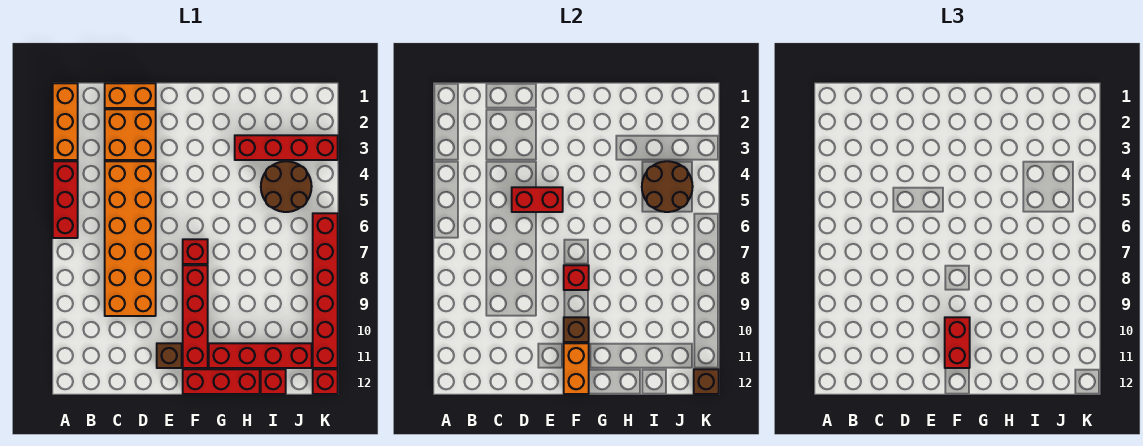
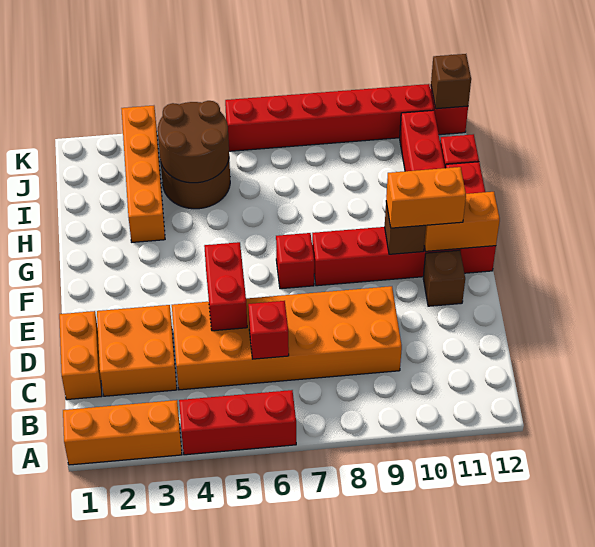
red brick F8 level 2 -> red brick C6 level 2
red brick F10:F11 level 3 -> orange brick F10:F11 level 3
red brick H3:K3 level 1 -> orange brick H3:K3 level 1

